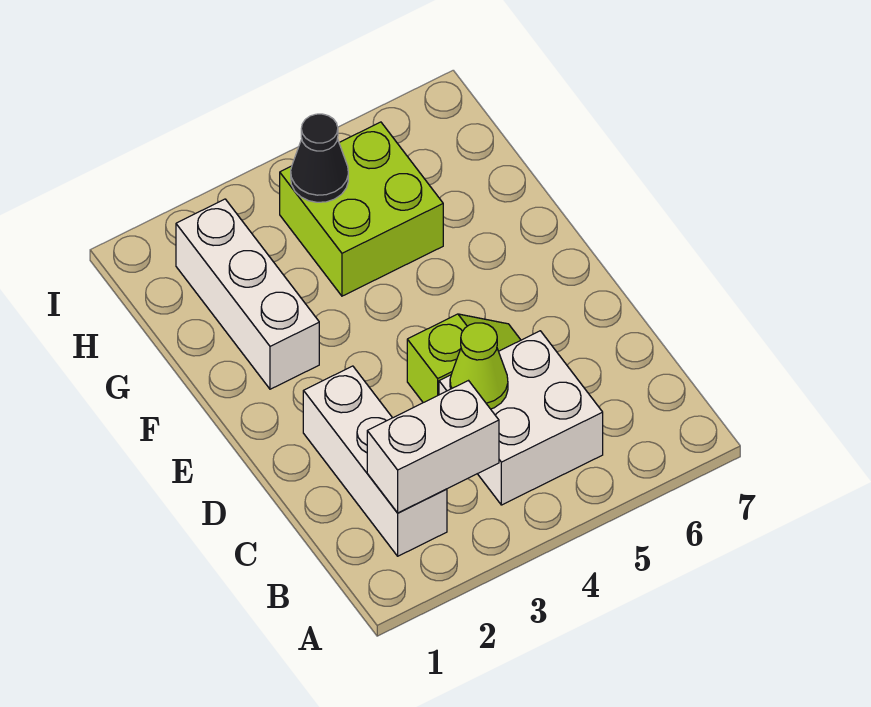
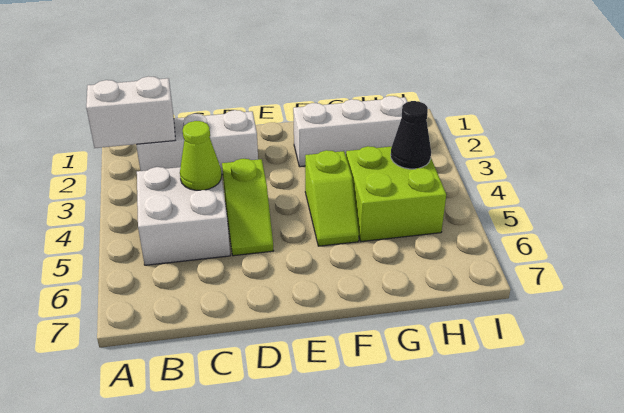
white brick B2:B3 level 2 -> white brick A2:B2 level 2
none -> lime slope F4:F5 level 1 top 4

